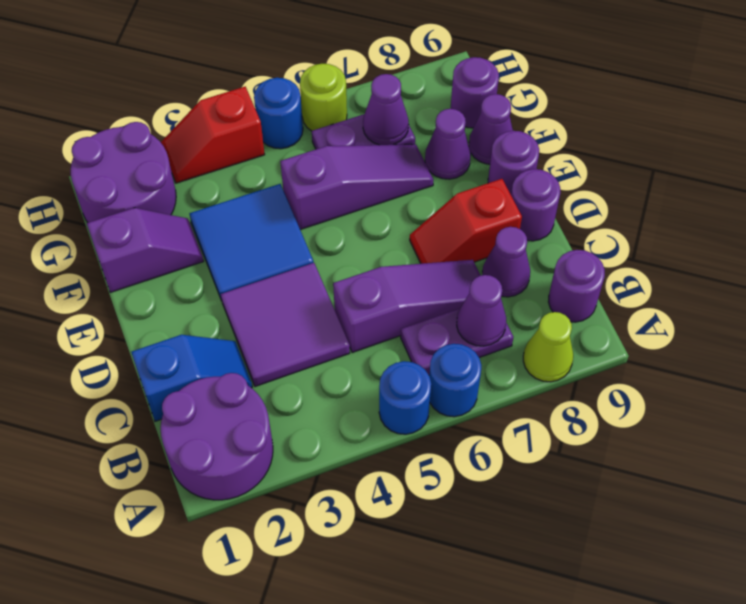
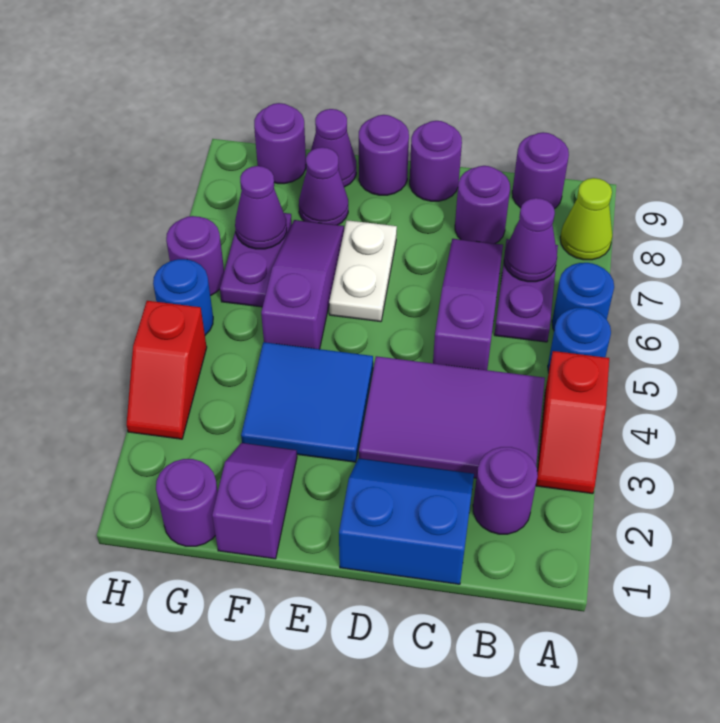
purple round brick A1:B2 level 1 -> purple round brick B2 level 1
blue slope C1:C2 level 1 top 1 -> blue slope C1:D2 level 1 top 1
purple tile C3:D4 level 1 -> purple tile B3:D4 level 1
purple cone C8 level 1 -> purple round brick C8 level 1
red slope D7:D8 level 1 top 8 -> red slope A3:A4 level 1 top 4
none -> white plate E6:E7 level 1
purple round brick G1:H2 level 1 -> purple round brick G1 level 1
lime round brick H6 level 1 -> purple round brick H6 level 1

